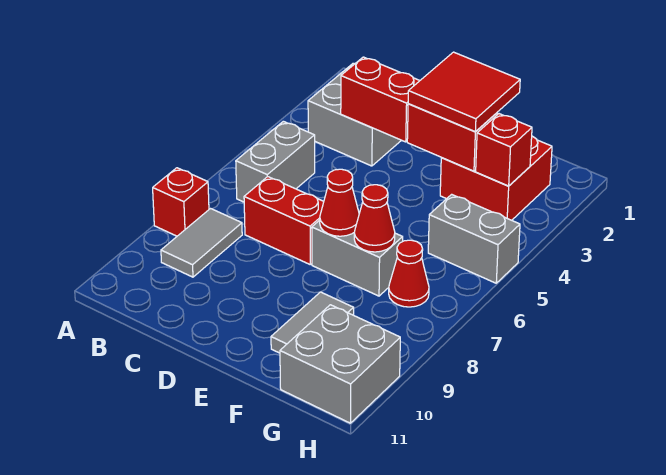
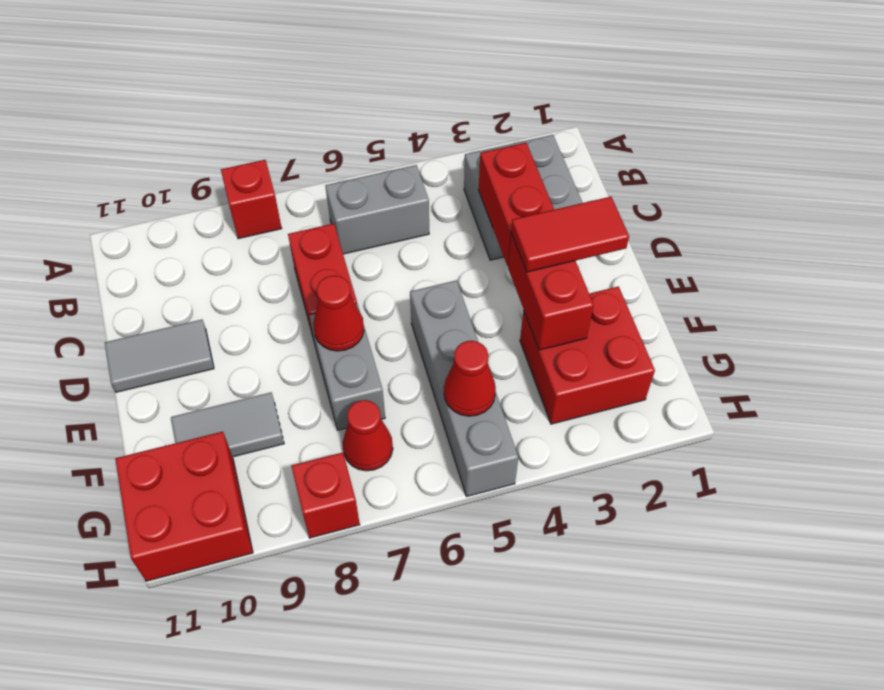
grey tile B8:B9 level 1 -> grey tile D10:D11 level 1
red tile E2:F3 level 3 -> red tile E2:E3 level 3
red cone F7 level 2 -> red cone G5 level 2
red brick G3 level 2 -> red brick H8 level 1
grey brick G5:H5 level 1 -> grey brick E5:H5 level 1
grey brick G10:H11 level 1 -> red brick G10:H11 level 1

